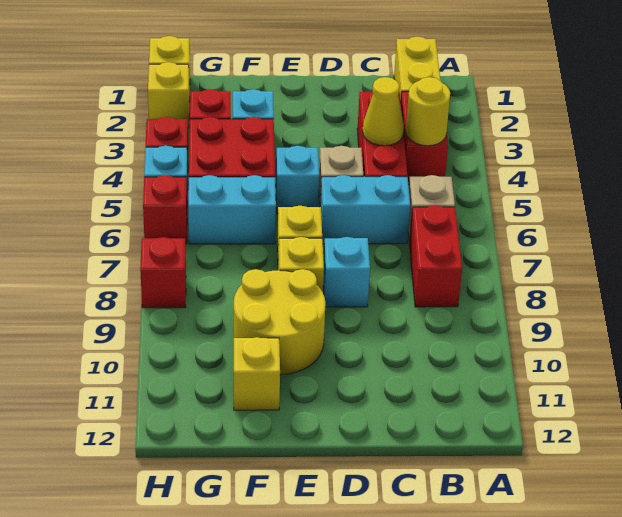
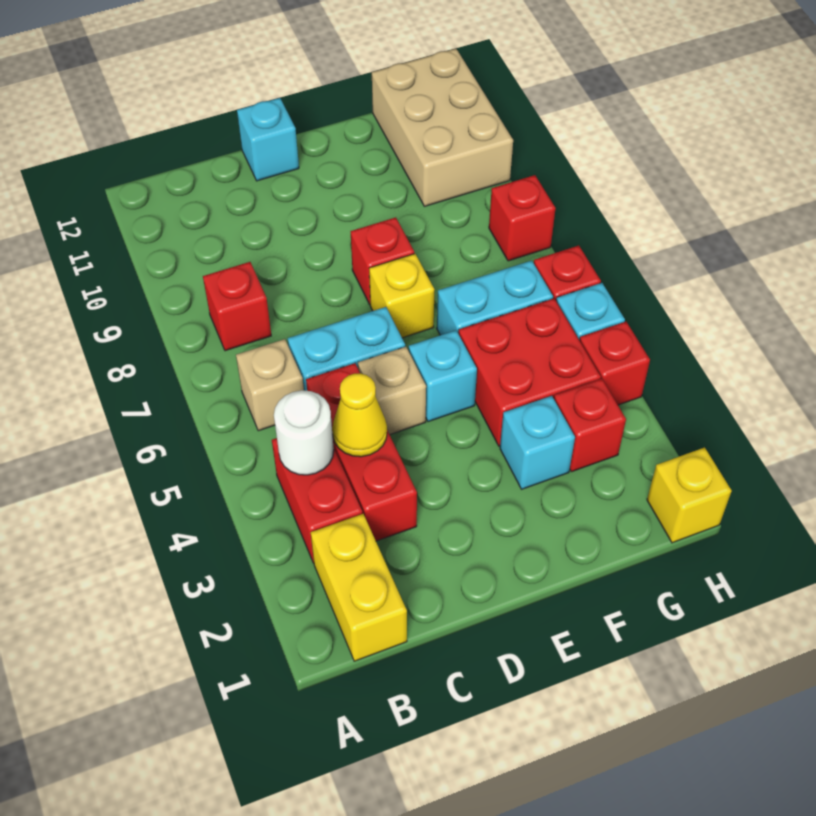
yellow round brick B4 level 2 -> white round brick B4 level 2
red brick B7:B8 level 1 -> red brick B8 level 1
cyan brick D8 level 1 -> cyan brick D12 level 1
yellow brick E8 level 1 -> red brick E8 level 1
yellow round brick E9:F10 level 1 -> none
yellow brick F11 level 1 -> none
none -> tan brick G10:H12 level 1
yellow brick H2 level 1 -> none

